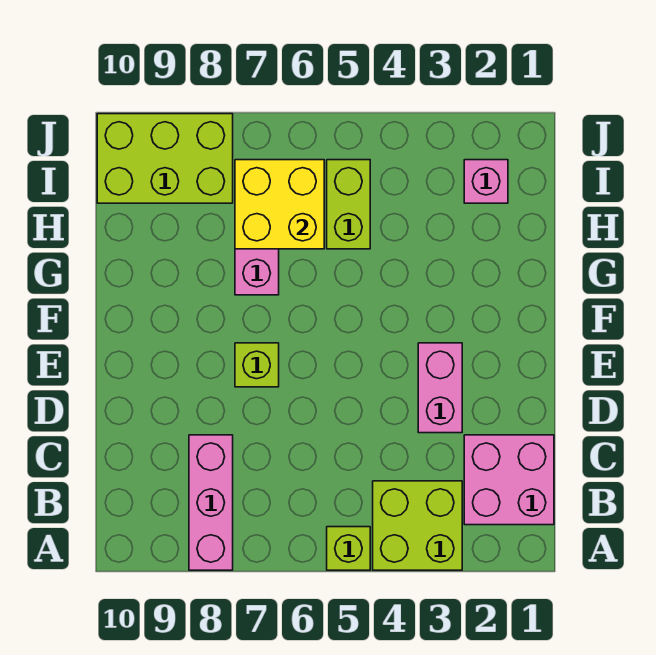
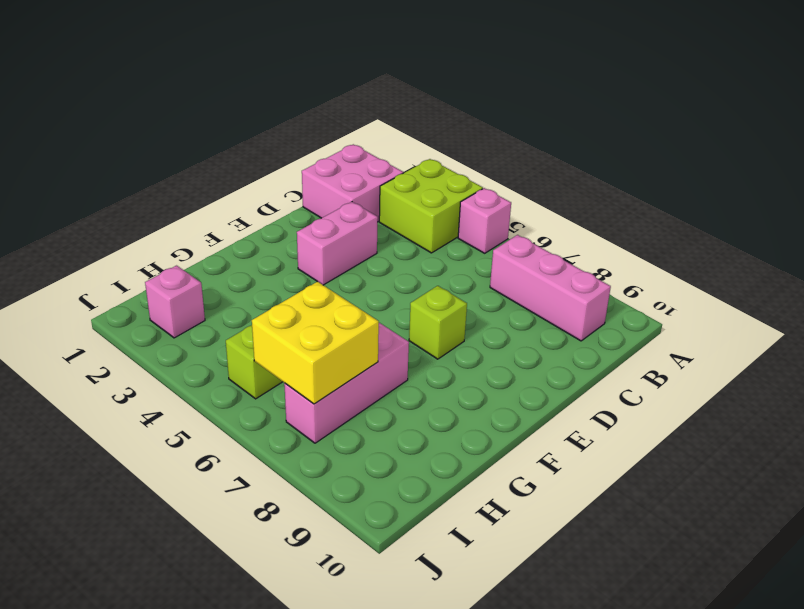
lime brick A5 level 1 -> pink brick A5 level 1
pink brick A8:C8 level 1 -> pink brick B7:B9 level 1
lime brick I8:J10 level 1 -> none

